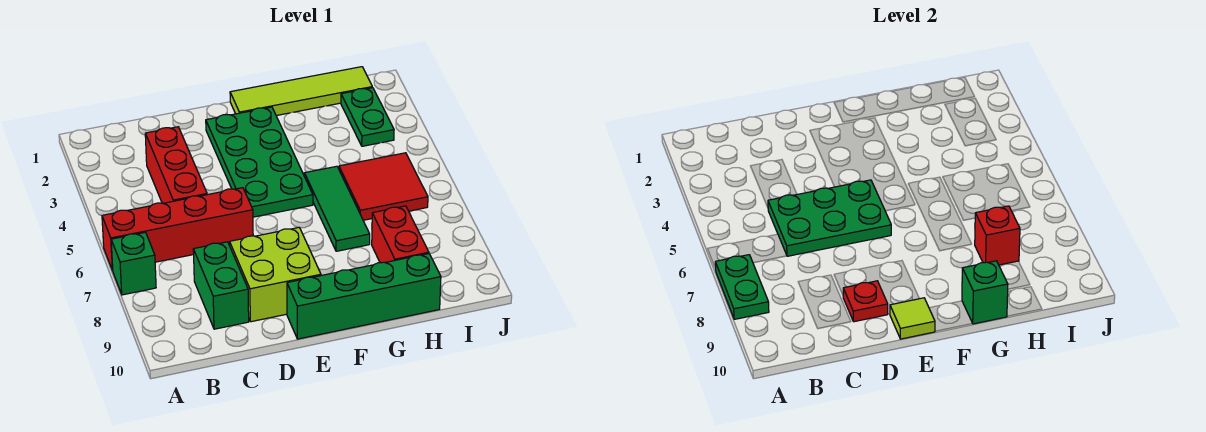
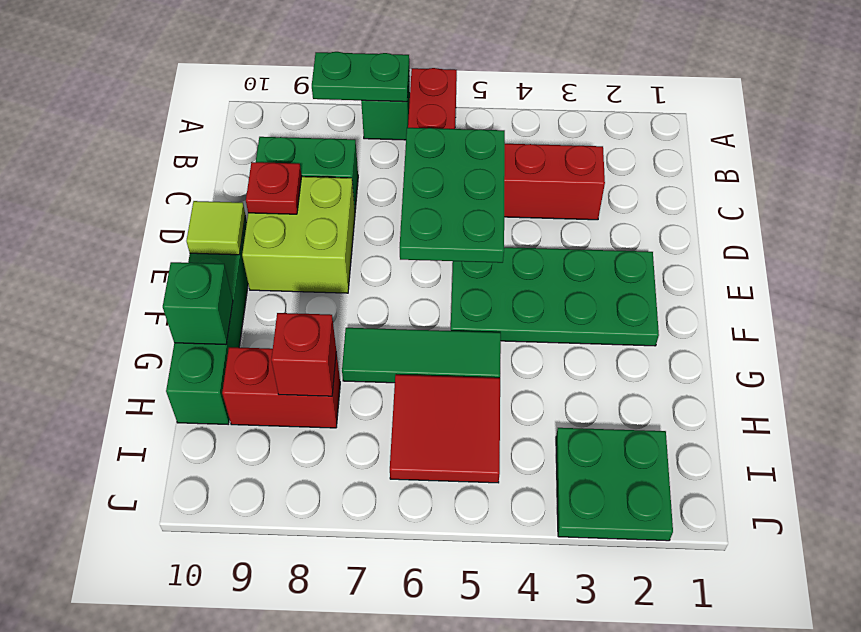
lime tile F1:I1 level 1 -> none
green plate I2:I3 level 1 -> green plate I2:J3 level 1

